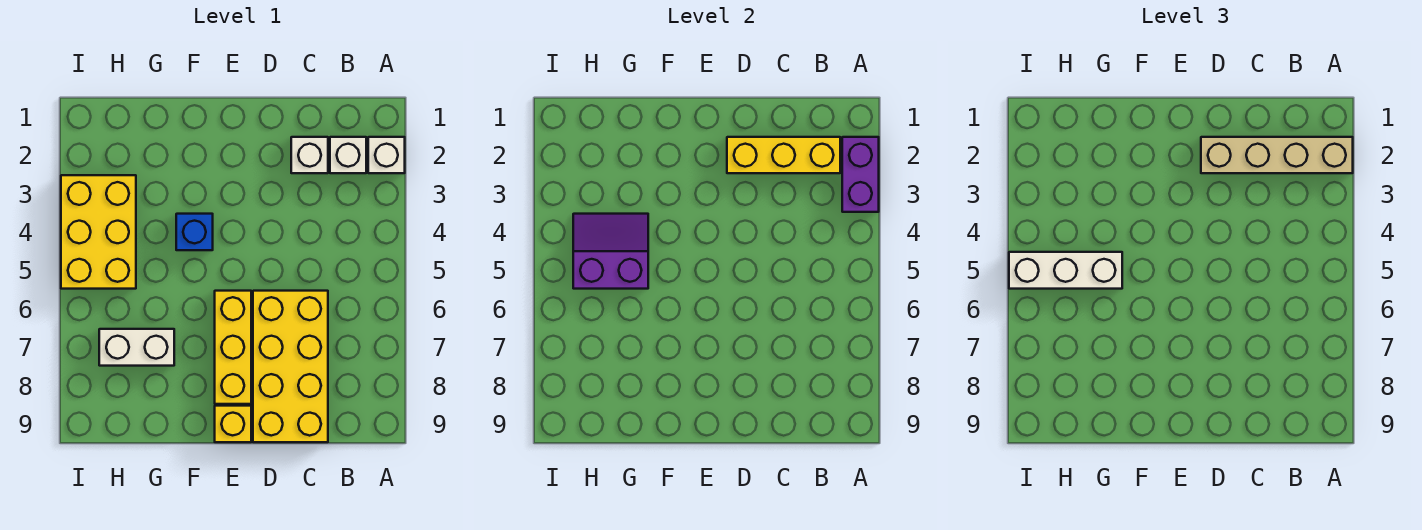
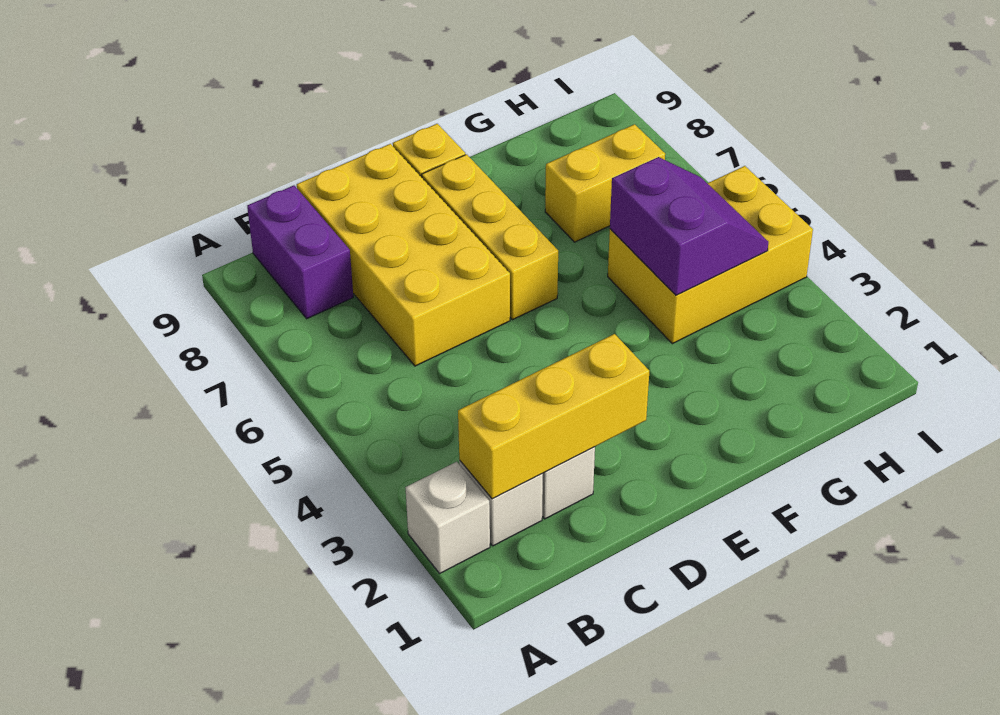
purple brick A2:A3 level 2 -> purple brick B8:B9 level 1
tan brick A2:D2 level 3 -> none
blue brick F4 level 1 -> none
purple slope G4:H5 level 2 top 5 -> purple slope G4:H5 level 2 top G
white brick G5:I5 level 3 -> none
white brick G7:H7 level 1 -> yellow brick G7:H7 level 1
yellow brick H3:I5 level 1 -> yellow brick G4:I5 level 1

